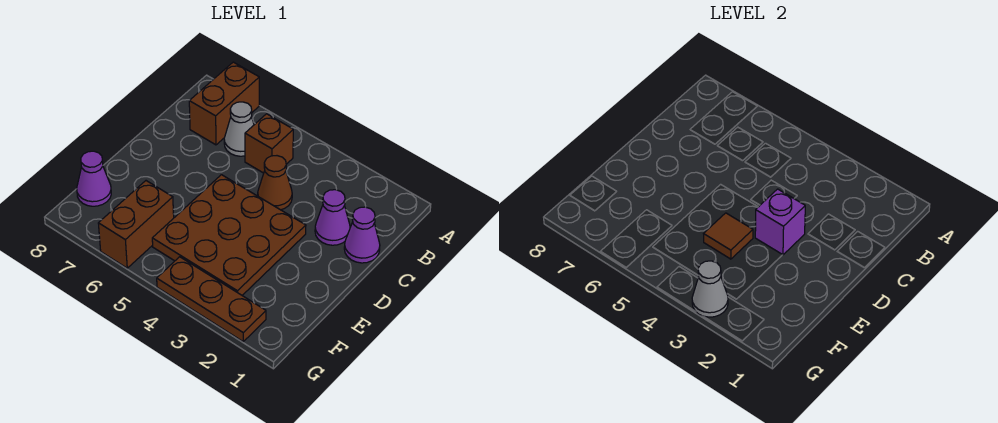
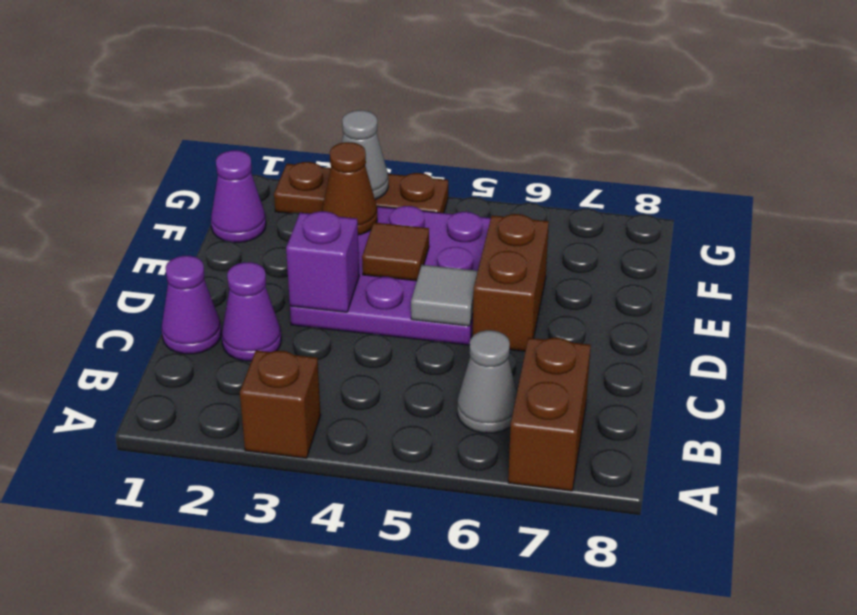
brown brick B5 level 1 -> brown brick A3 level 1
brown cone C4 level 1 -> brown cone F3 level 2
brown plate D3:F5 level 1 -> purple plate D3:F5 level 1
none -> grey tile D5 level 2
brown brick F6:G6 level 1 -> brown brick D6:E6 level 1
purple cone F8 level 1 -> purple cone F1 level 1

